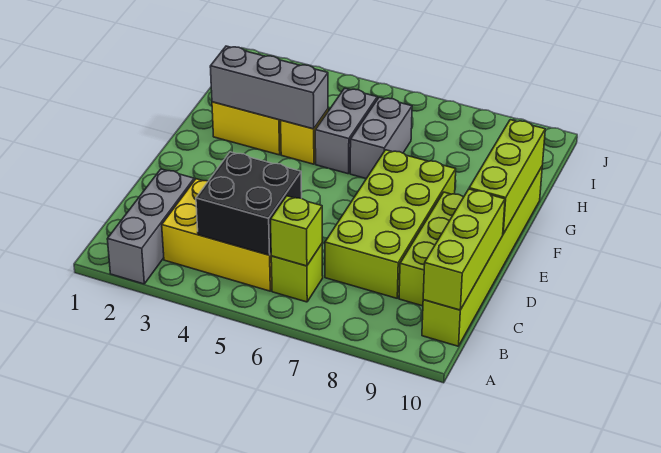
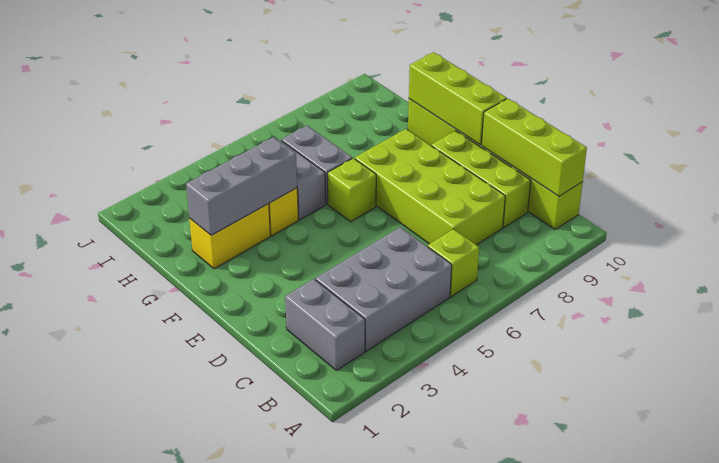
grey brick A2:C2 level 1 -> grey brick B2:C2 level 1
yellow brick B3:C5 level 1 -> grey brick B3:C5 level 1
black brick B4:C5 level 2 -> none
lime brick B6 level 2 -> lime brick F6 level 1

